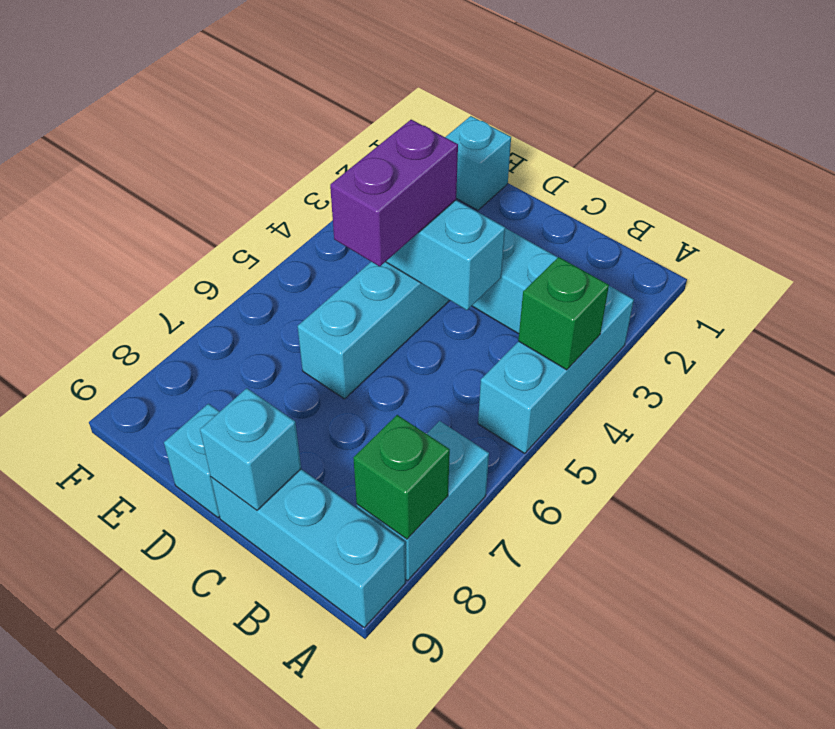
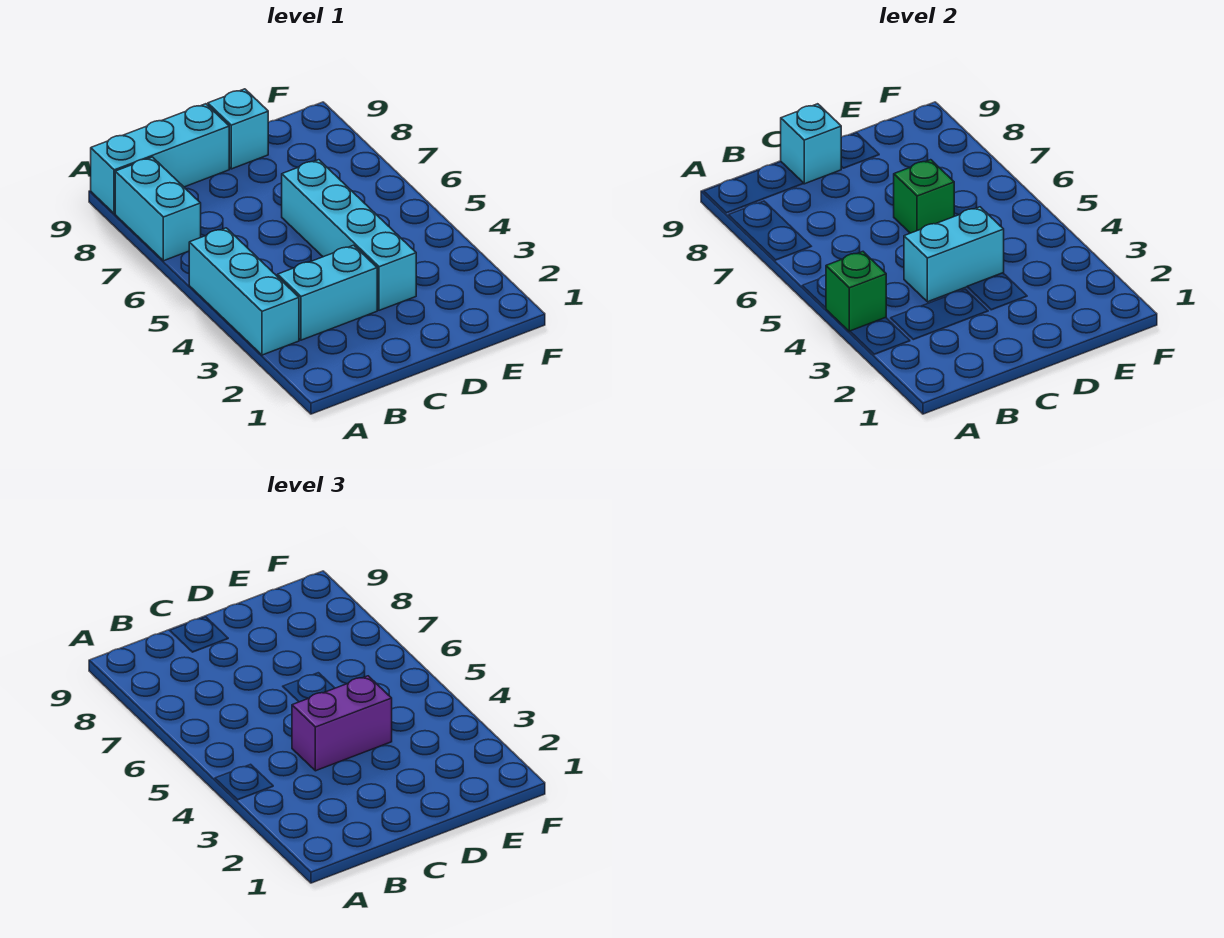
green brick A8 level 2 -> green brick D6 level 2
purple brick D4:D5 level 3 -> purple brick C4:D4 level 3
cyan brick E1 level 1 -> none

